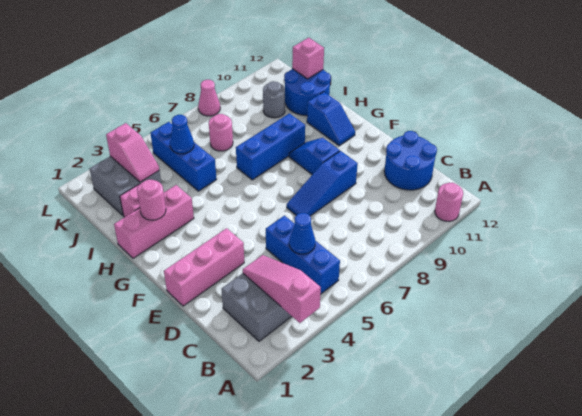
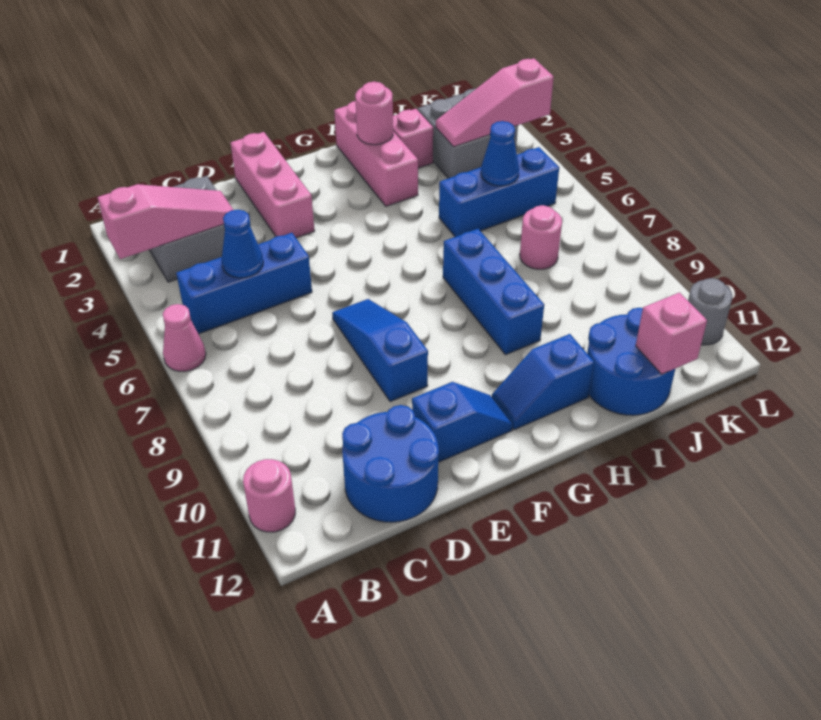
blue slope F9:G9 level 1 top F -> blue slope E11:F11 level 1 top E
pink slope J3:K3 level 2 top K -> pink slope J3:L3 level 2 top L
grey round brick J10 level 1 -> grey round brick L11 level 1
pink cone L8 level 1 -> pink cone A6 level 1

